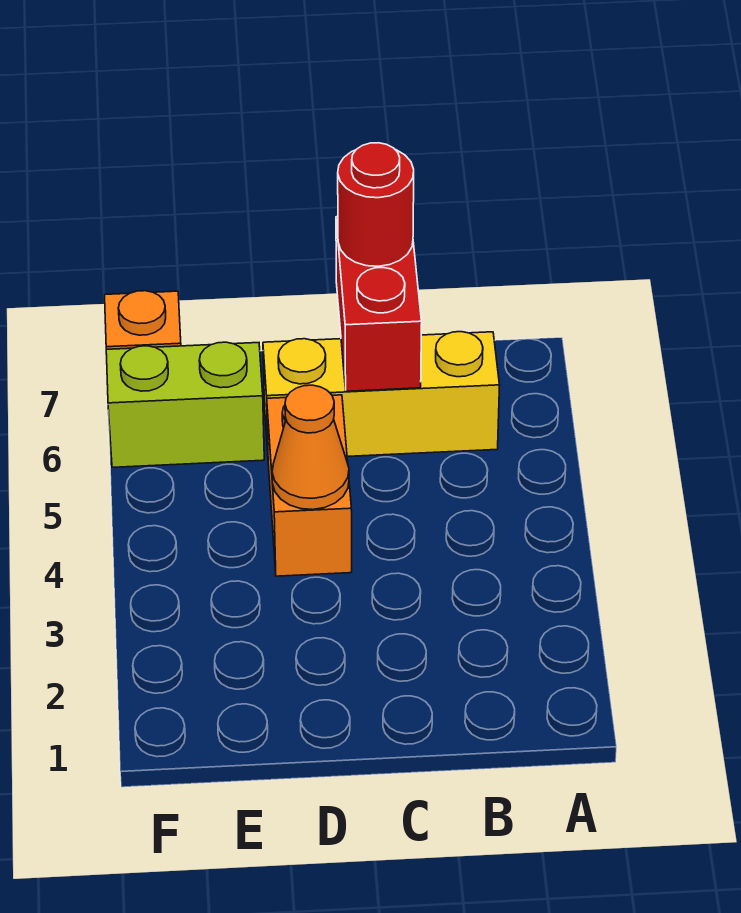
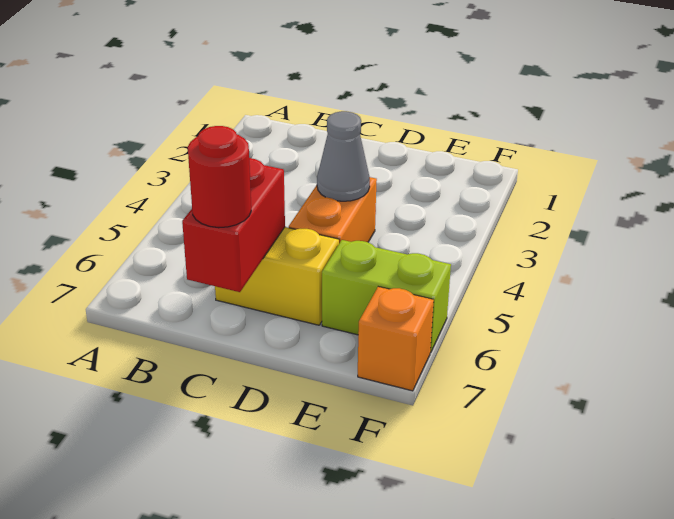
yellow brick B6:D6 level 1 -> yellow brick C6:D6 level 1
orange cone D4 level 2 -> grey cone D4 level 2

